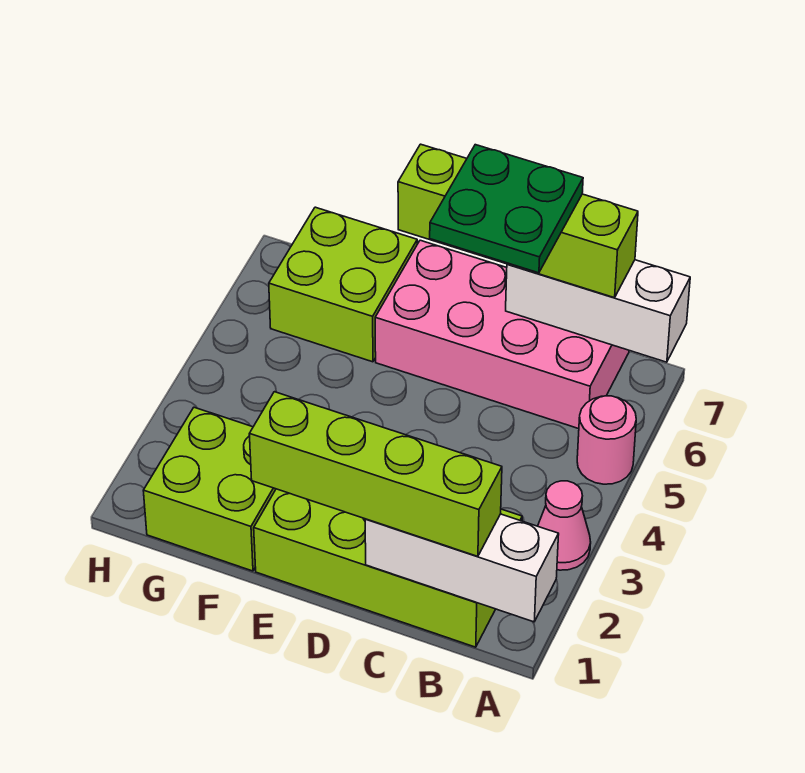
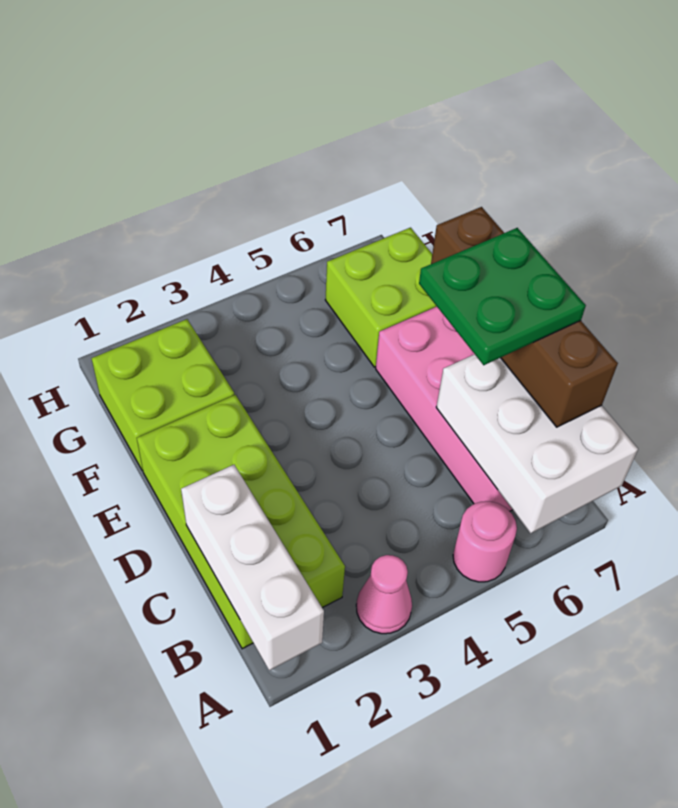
white brick A7:C7 level 2 -> white brick A6:C7 level 2
lime brick B1:E1 level 3 -> none
lime brick B7:E7 level 3 -> brown brick B7:E7 level 3

